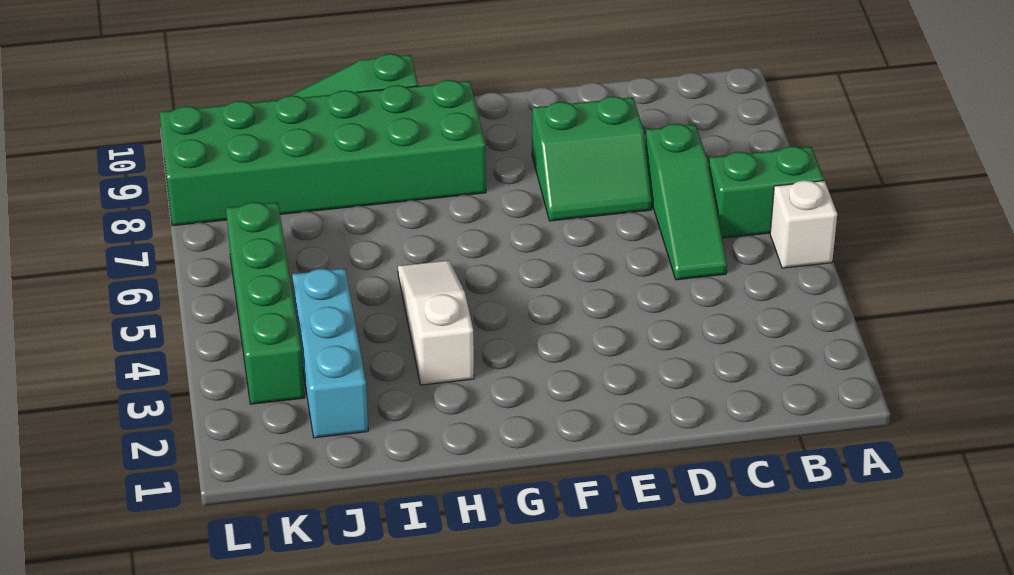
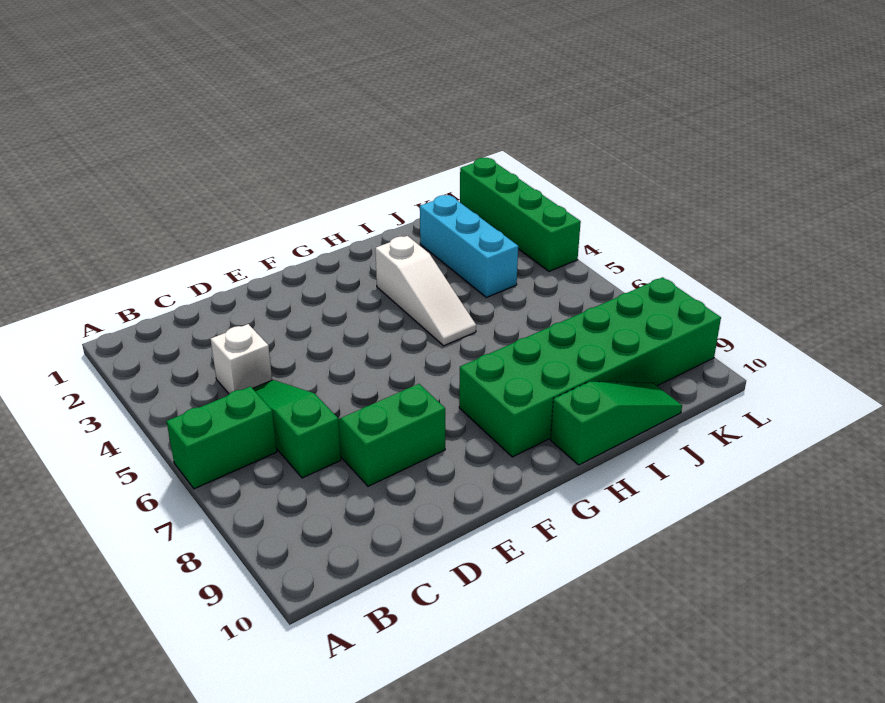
white brick A5 level 1 -> white brick C4 level 1
green brick K3:K6 level 1 -> green brick L1:L4 level 1

